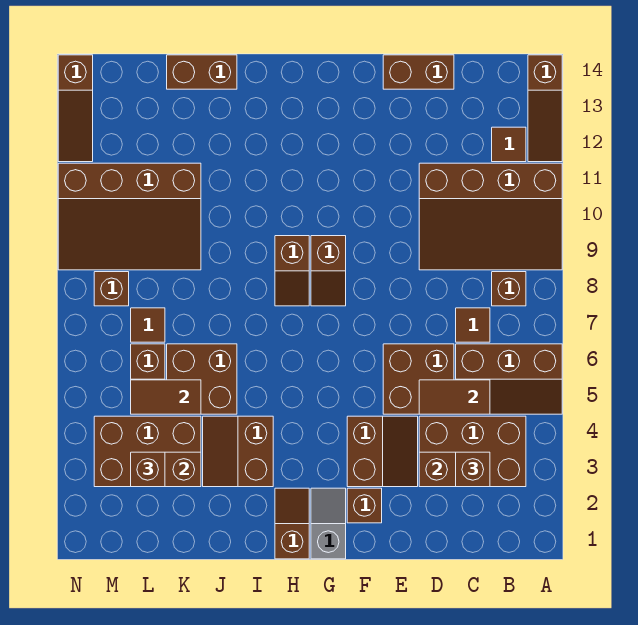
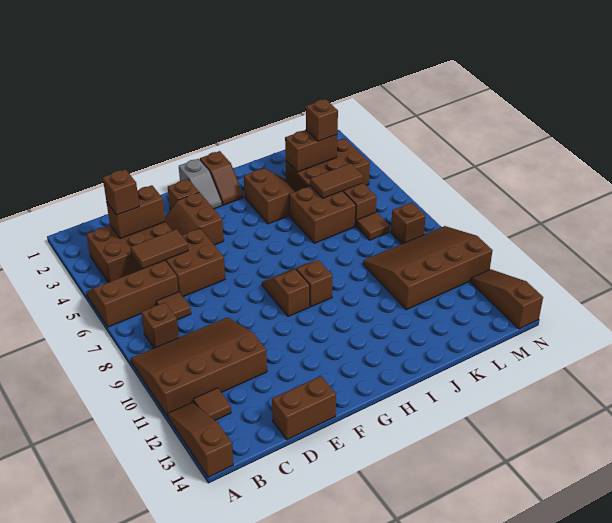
brown brick J14:K14 level 1 -> none

